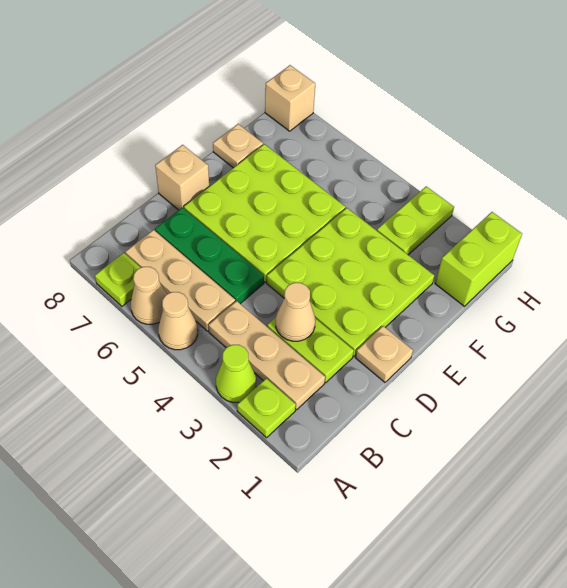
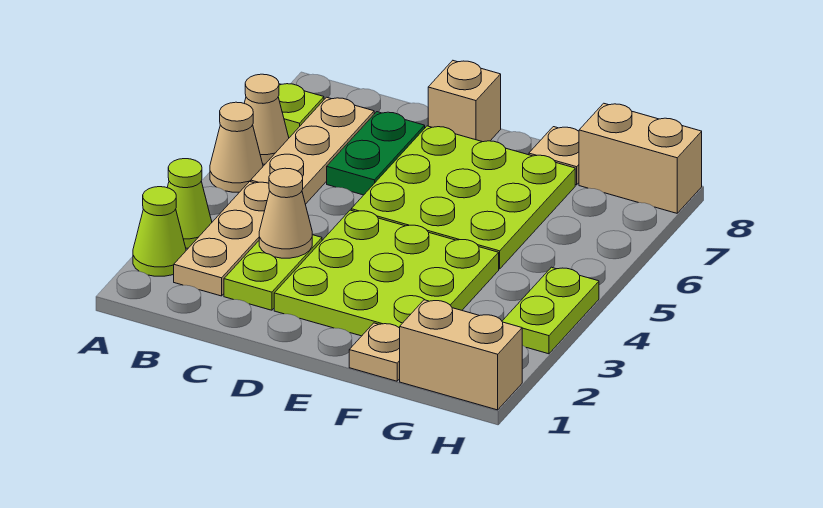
lime plate A2 level 1 -> lime cone A2 level 1
green plate C5:C7 level 1 -> green plate C6:C7 level 1
tan plate D1 level 1 -> tan plate F1 level 1
lime brick G1:H1 level 1 -> tan brick G1:H1 level 1
lime plate G3:H3 level 1 -> lime plate H3:H4 level 1
tan brick H8 level 1 -> tan brick G8:H8 level 1

